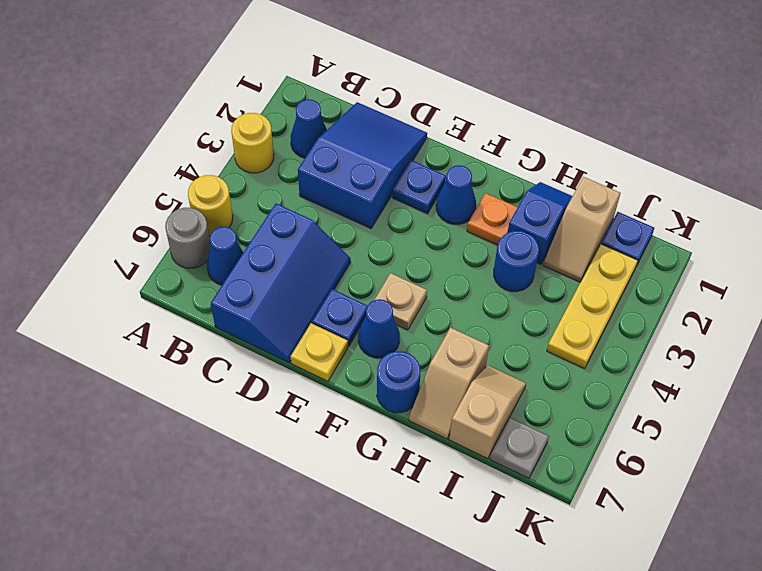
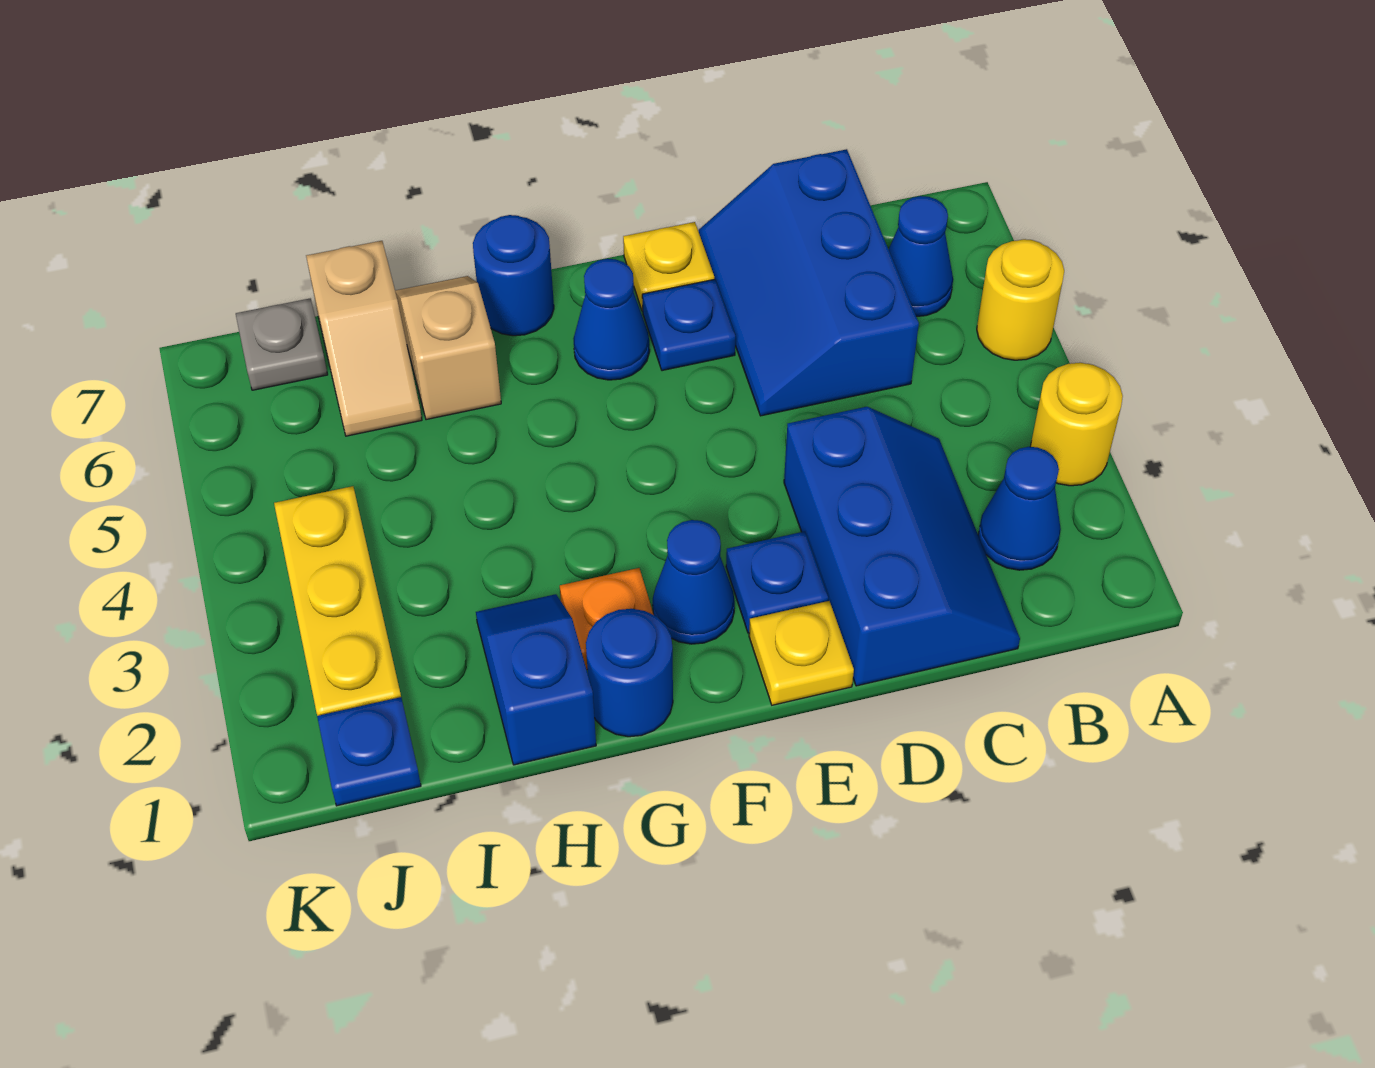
grey round brick A6 level 1 -> none
blue slope C1:D3 level 1 top 3 -> blue slope C1:D3 level 1 top D
none -> yellow plate E1 level 1
tan plate F5 level 1 -> none
blue slope H1:H2 level 1 top 2 -> blue slope H1:H2 level 1 top 1
blue round brick H3 level 1 -> blue round brick G1 level 1
tan slope I1:I2 level 1 top 1 -> none

